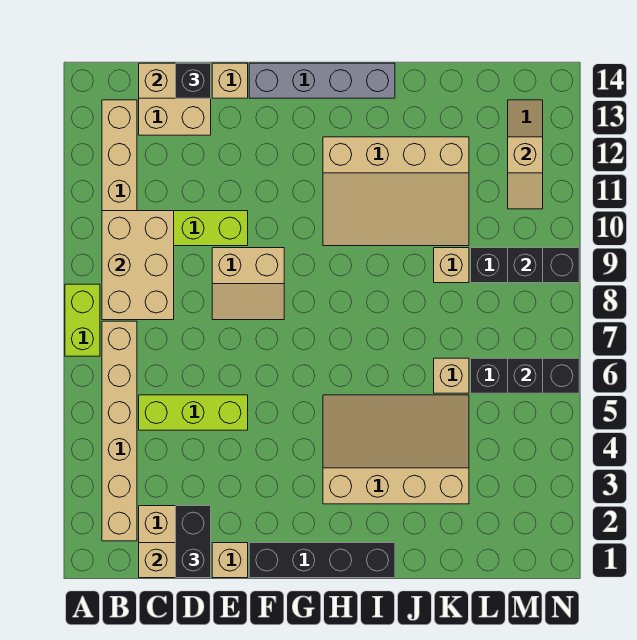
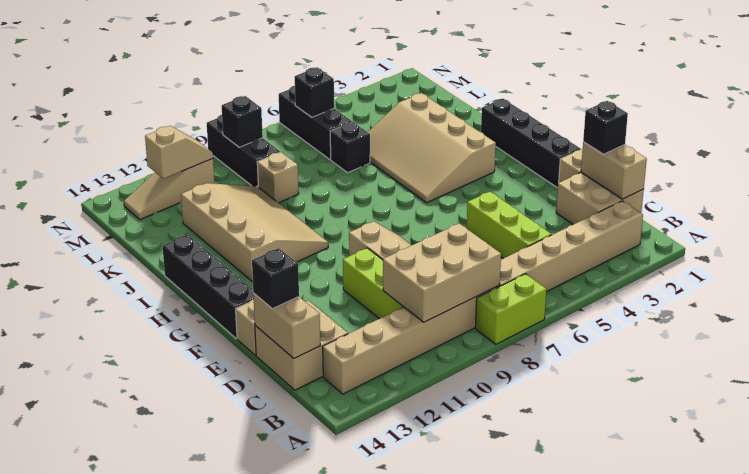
black brick D1:D2 level 3 -> black brick D1 level 3
grey brick F14:I14 level 1 -> black brick F14:I14 level 1
tan brick K6 level 1 -> black brick K6 level 1

